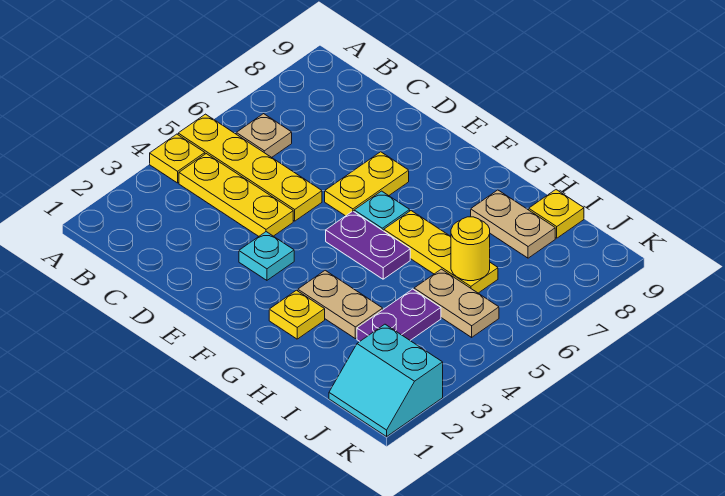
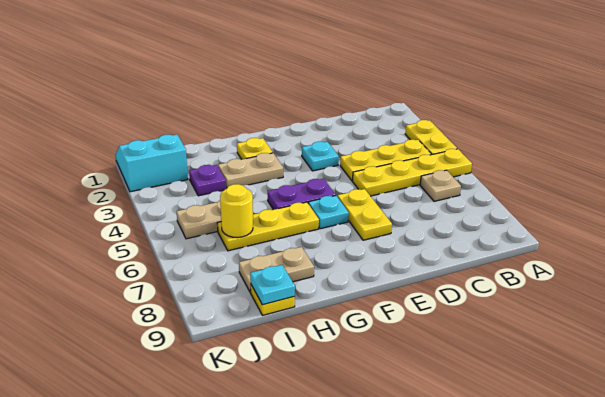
yellow plate A4 level 1 -> yellow plate A3:A4 level 1
purple plate I3:I4 level 1 -> purple plate I3 level 1
none -> cyan plate I9 level 2

